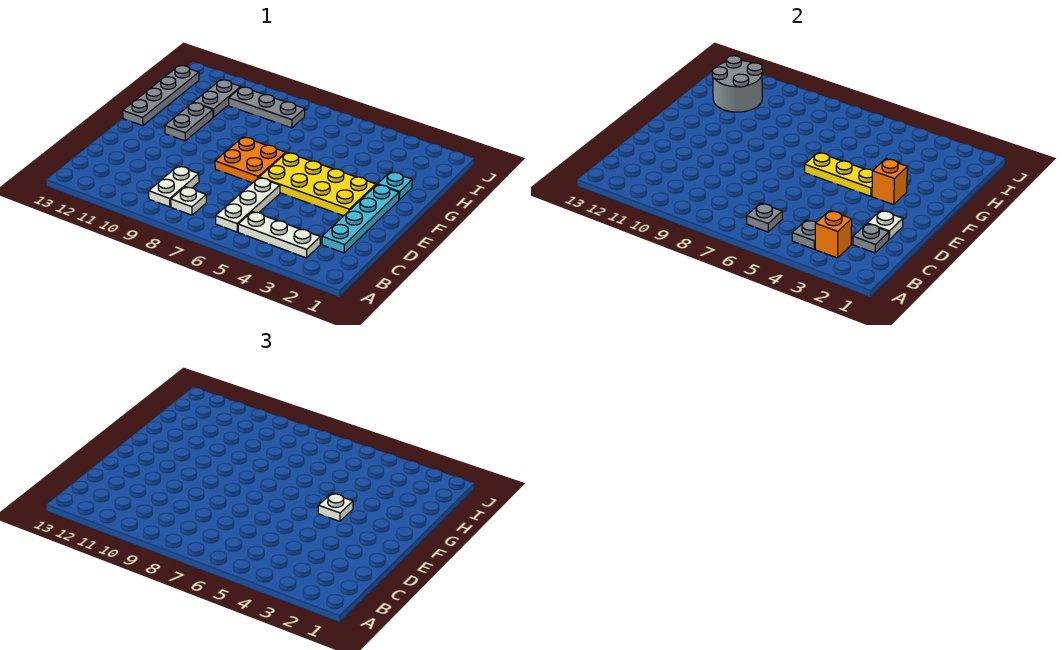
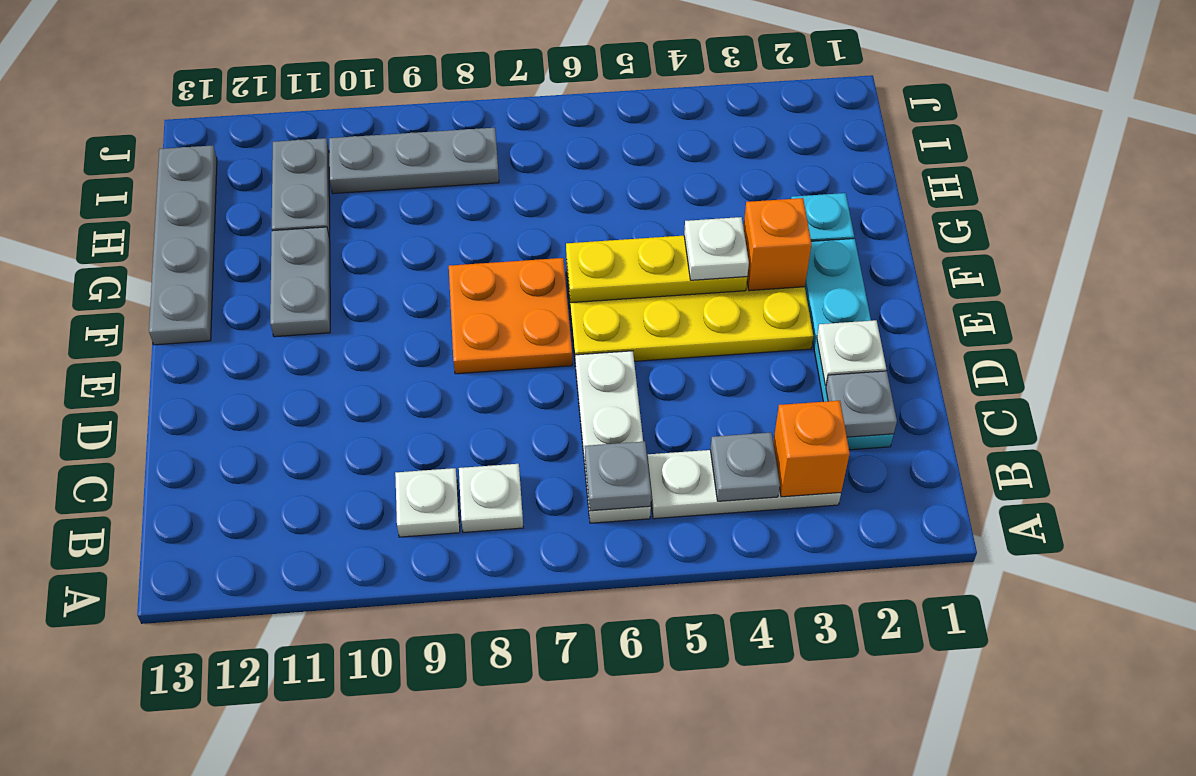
white plate B9:C9 level 1 -> white plate B9 level 1
grey round brick H11:I12 level 2 -> none

